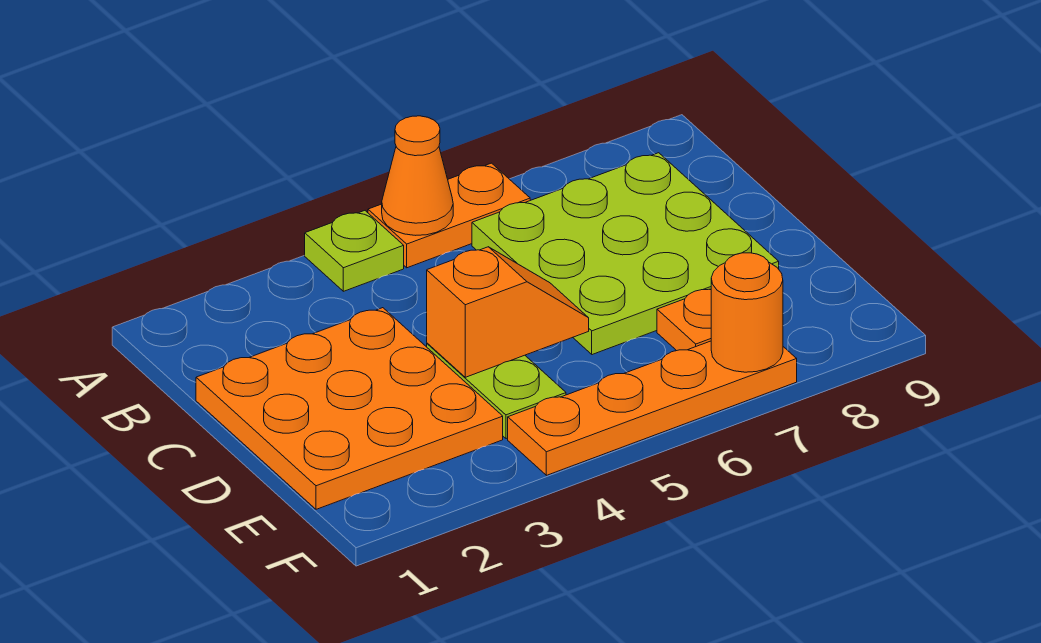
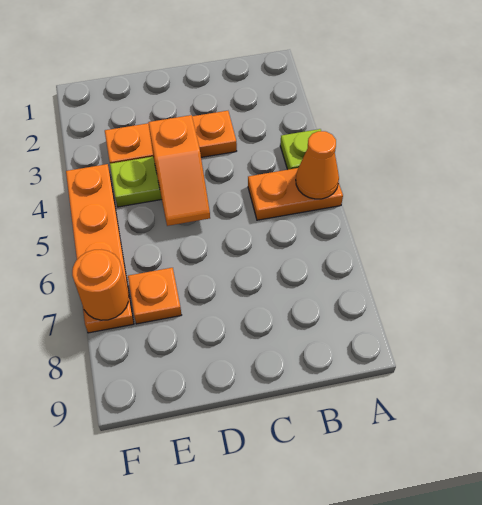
orange plate A5:A6 level 1 -> orange plate A5:B5 level 1
lime plate B6:D8 level 1 -> none
orange plate C1:E3 level 1 -> orange plate C3:E3 level 1

